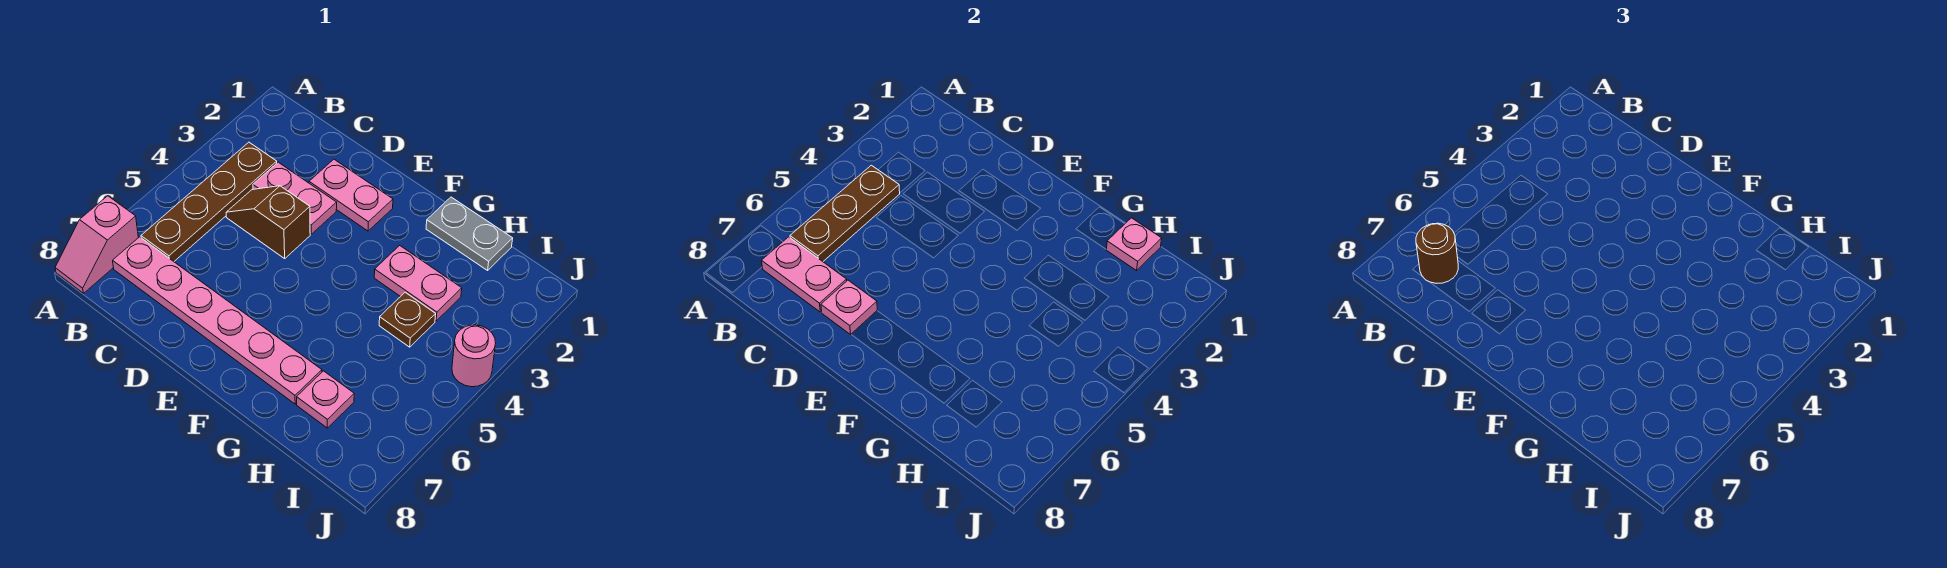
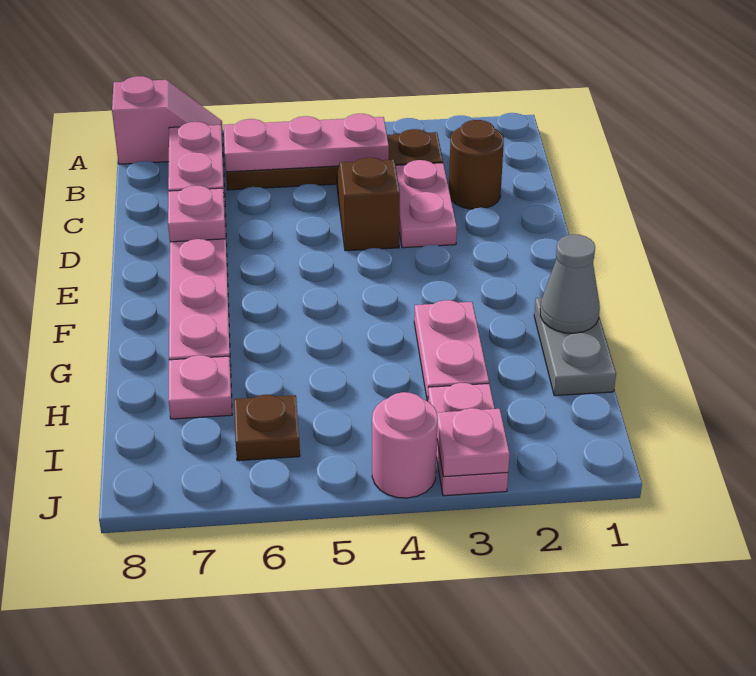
pink slope A7:A8 level 1 top 7 -> pink slope A7:A8 level 1 top 8
brown plate B4:B6 level 2 -> pink plate B4:B6 level 2
brown round brick B7 level 3 -> brown round brick C2 level 1
pink plate D2:E2 level 1 -> pink plate I3:J3 level 1
none -> grey cone G1 level 2
pink plate H1 level 2 -> pink plate J3 level 2
brown plate H4 level 1 -> brown plate I6 level 1

